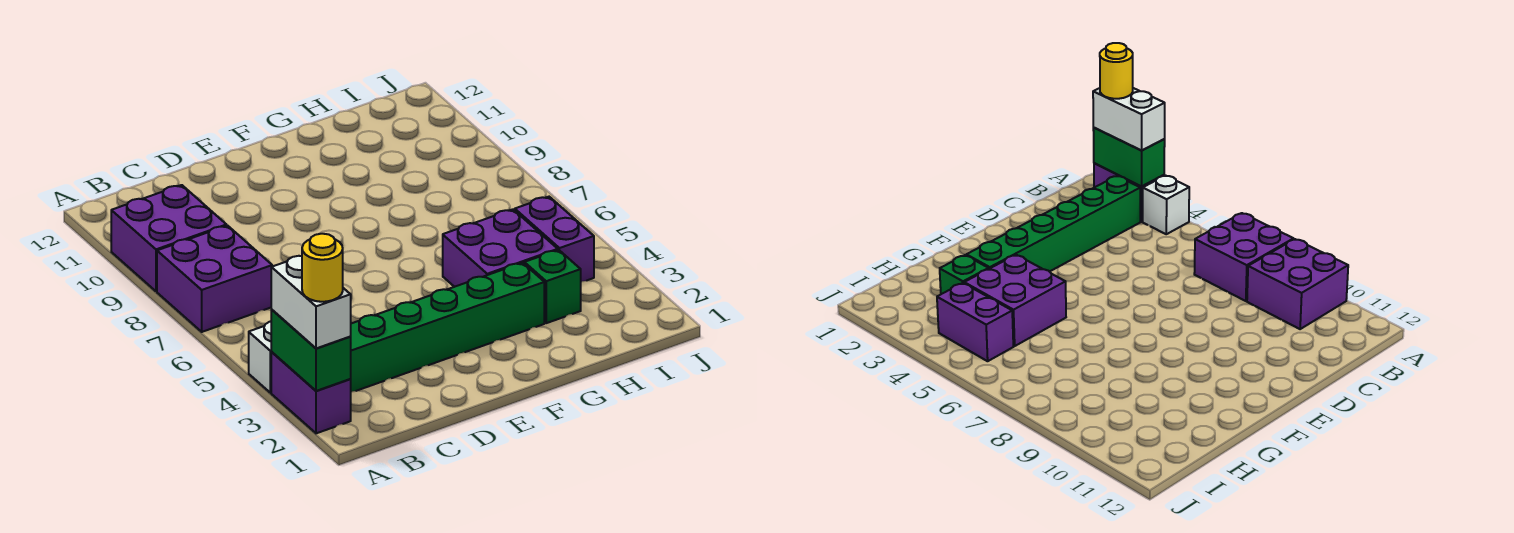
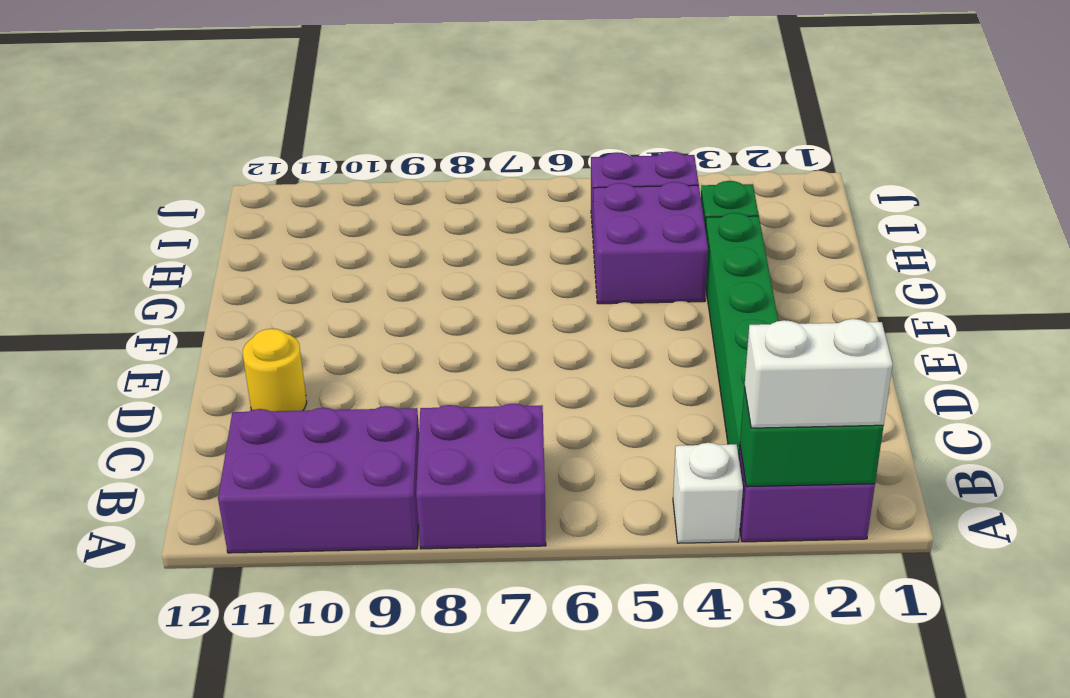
yellow round brick A2 level 4 -> yellow round brick D11 level 1
purple brick A9:B10 level 1 -> purple brick A9:B11 level 1

